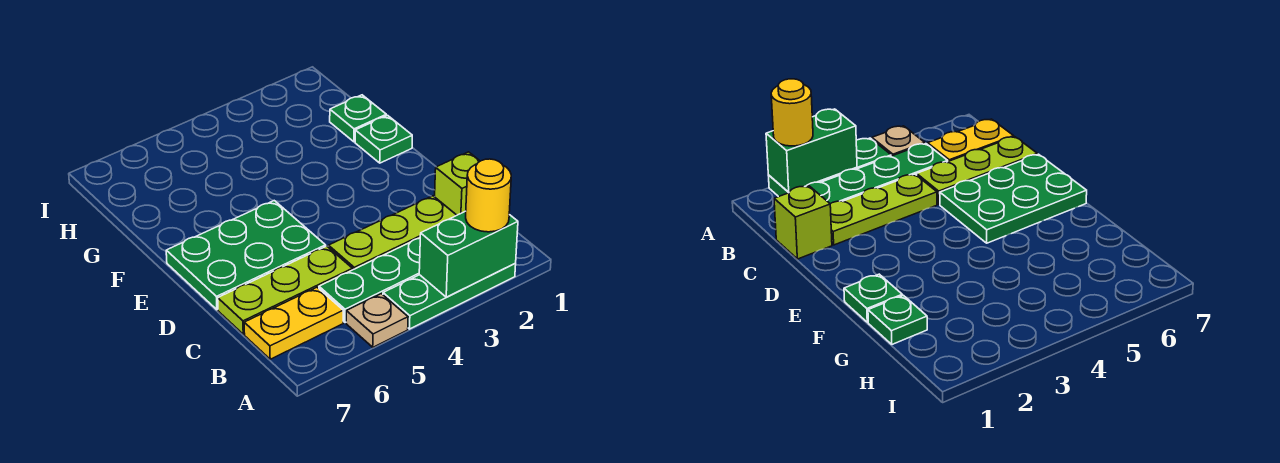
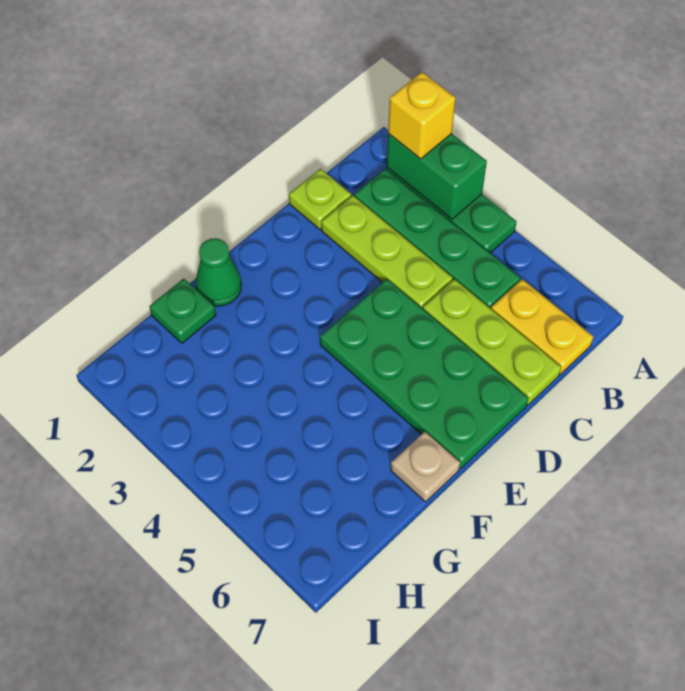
yellow round brick A2 level 3 -> yellow brick A2 level 3
tan plate A5 level 1 -> tan plate F7 level 1
lime brick C1 level 1 -> lime plate C1 level 1
green plate D5:E7 level 1 -> green plate D4:E7 level 1
green plate F1 level 1 -> green cone F1 level 1

